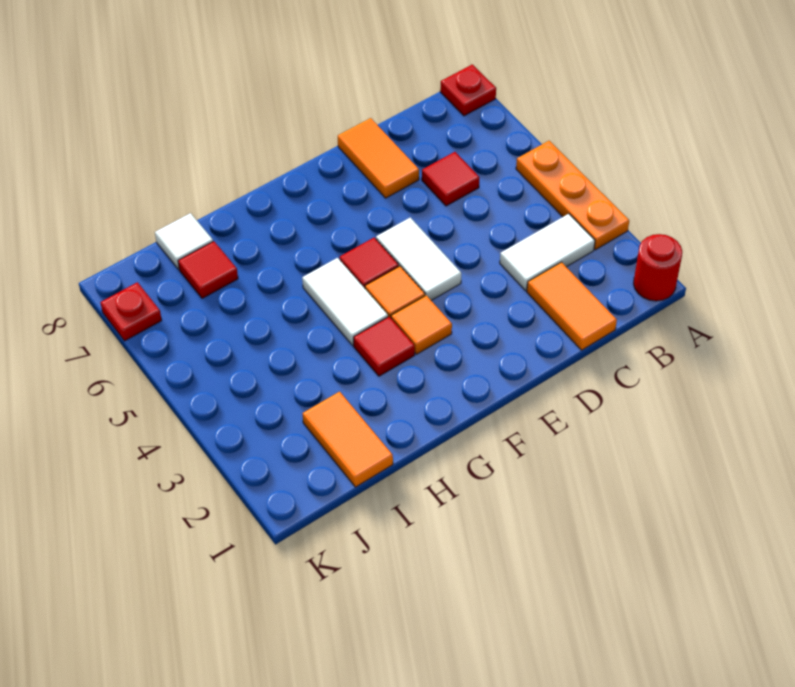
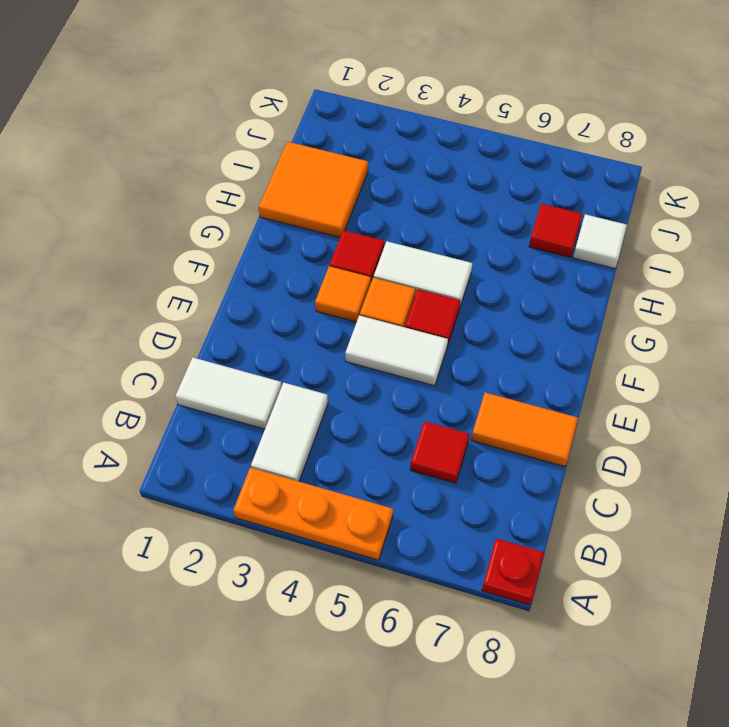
red round brick A1 level 1 -> none
orange tile C1:C2 level 1 -> white tile C1:C2 level 1
orange tile I1:I2 level 1 -> orange tile H1:I2 level 1
red plate K7 level 1 -> none

